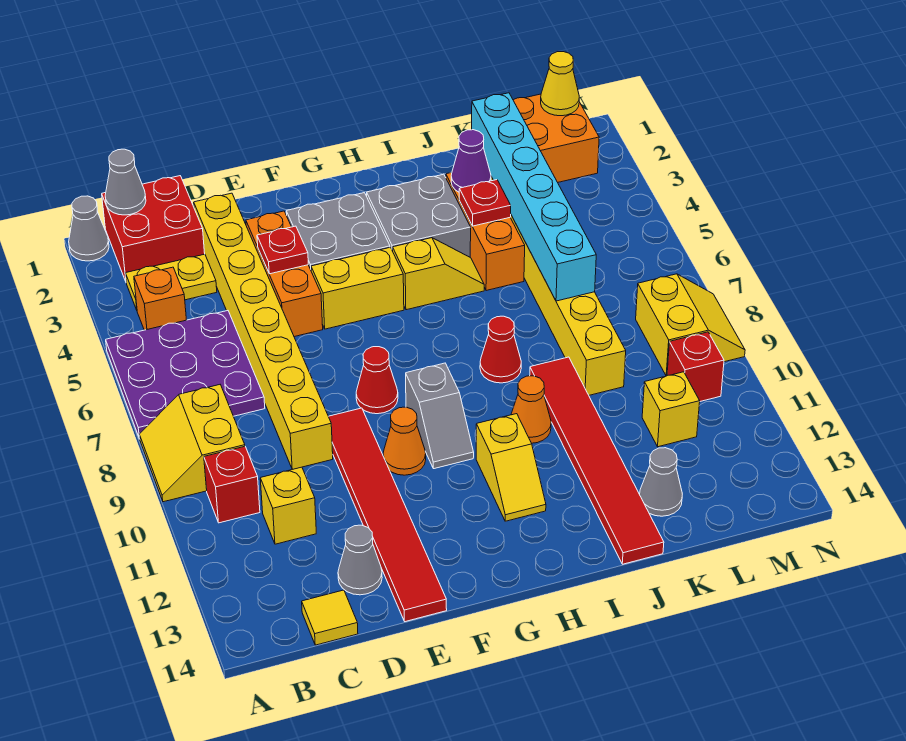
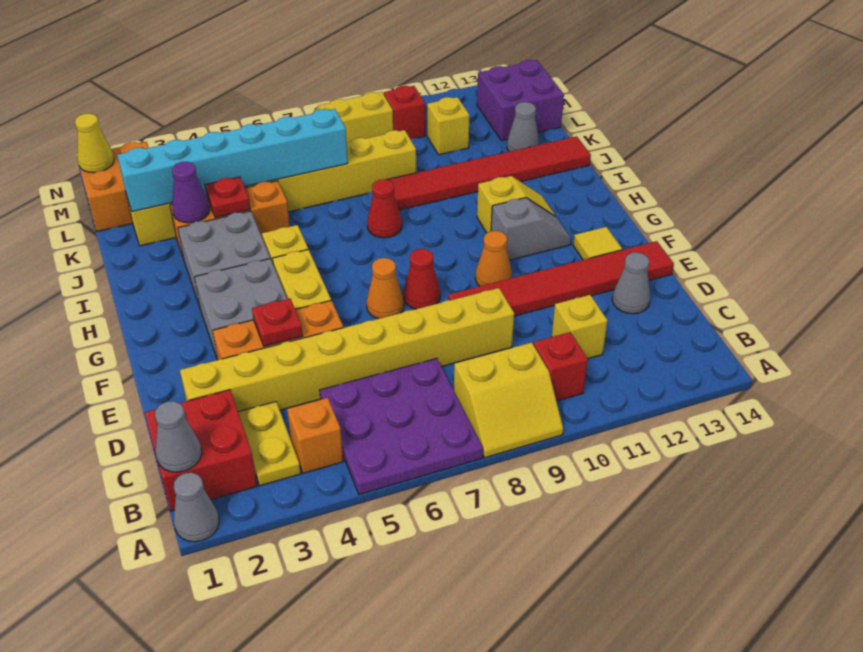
yellow tile C14 level 1 -> yellow tile F13 level 1
grey slope G9:G10 level 1 top 9 -> grey slope G11:G12 level 1 top 11
orange cone I10 level 1 -> orange cone F7 level 1
none -> purple brick L13:M14 level 1

